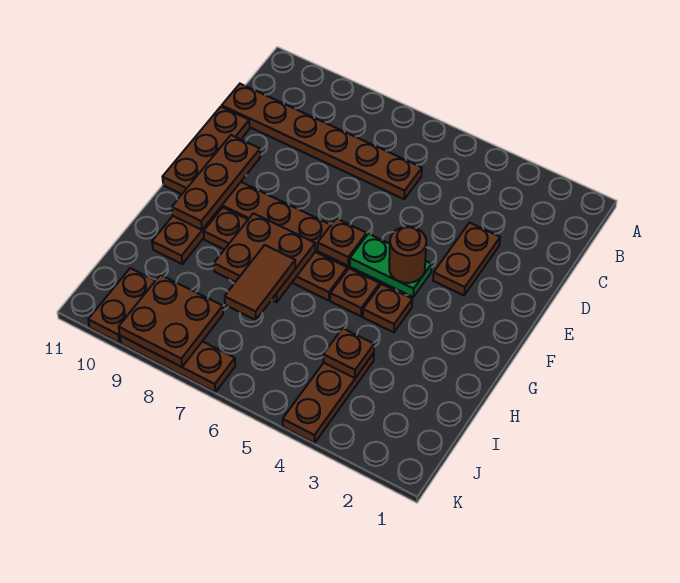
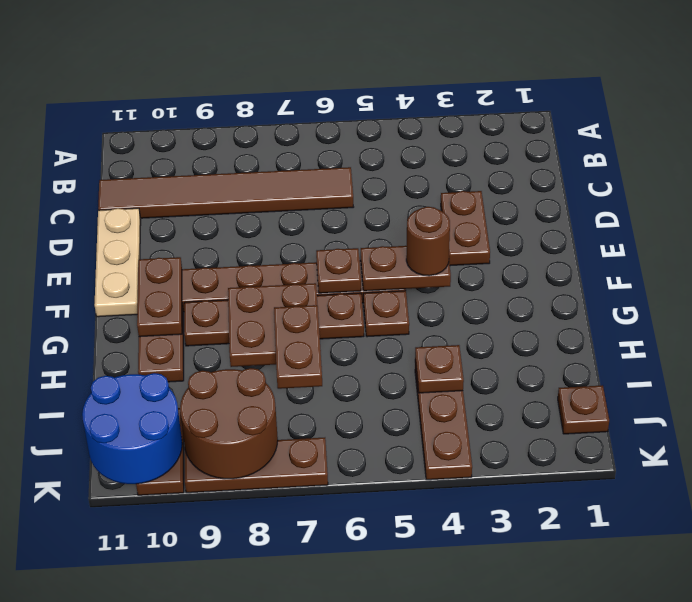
brown plate C6:C11 level 1 -> brown tile C6:C11 level 1
brown plate D11:F11 level 1 -> tan plate D11:F11 level 1
brown plate E10:G10 level 2 -> brown plate F10:G10 level 2
green plate F4:F5 level 2 -> brown plate F4:F5 level 2
brown plate G4 level 1 -> brown plate J1 level 1
brown tile H7:I7 level 3 -> brown plate H7:I7 level 3
brown plate J8:K9 level 2 -> brown round brick J8:K9 level 2
none -> blue round brick J10:K11 level 2

